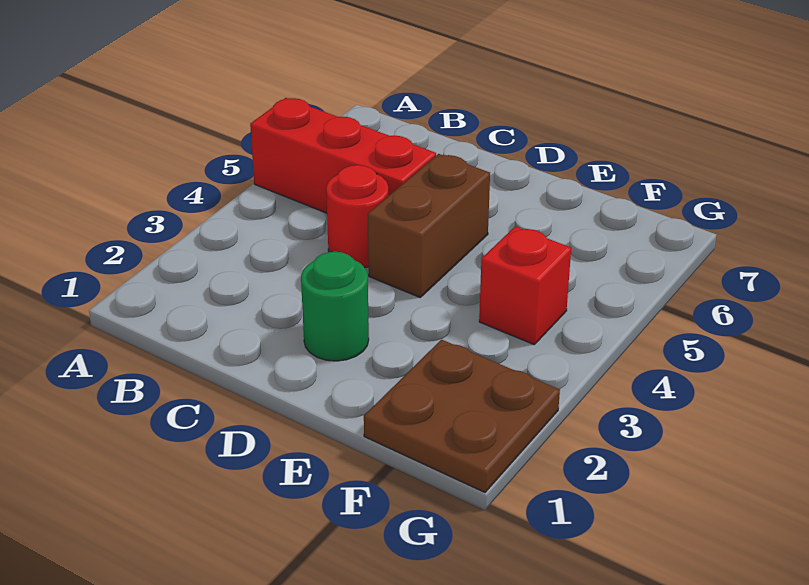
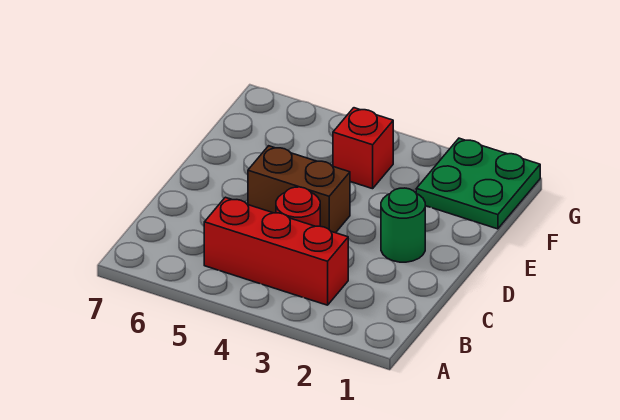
red brick A5:C5 level 1 -> red brick B3:B5 level 1
brown plate F1:G2 level 1 -> green plate F1:G2 level 1

